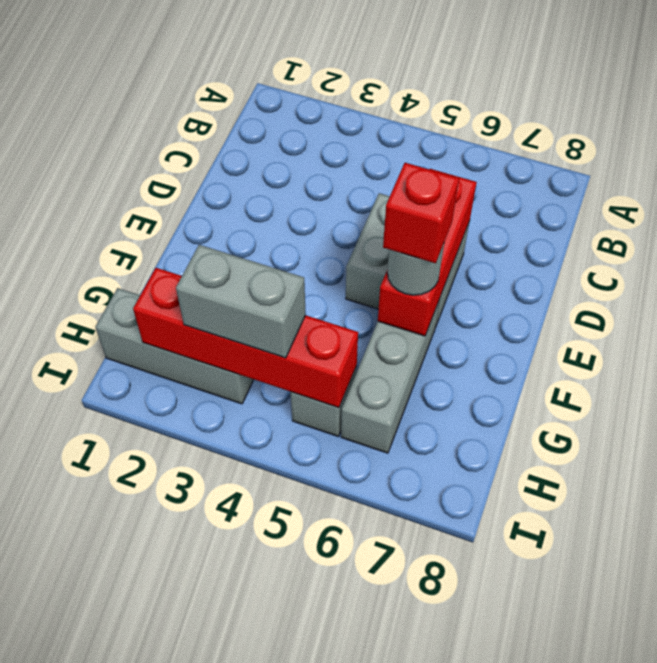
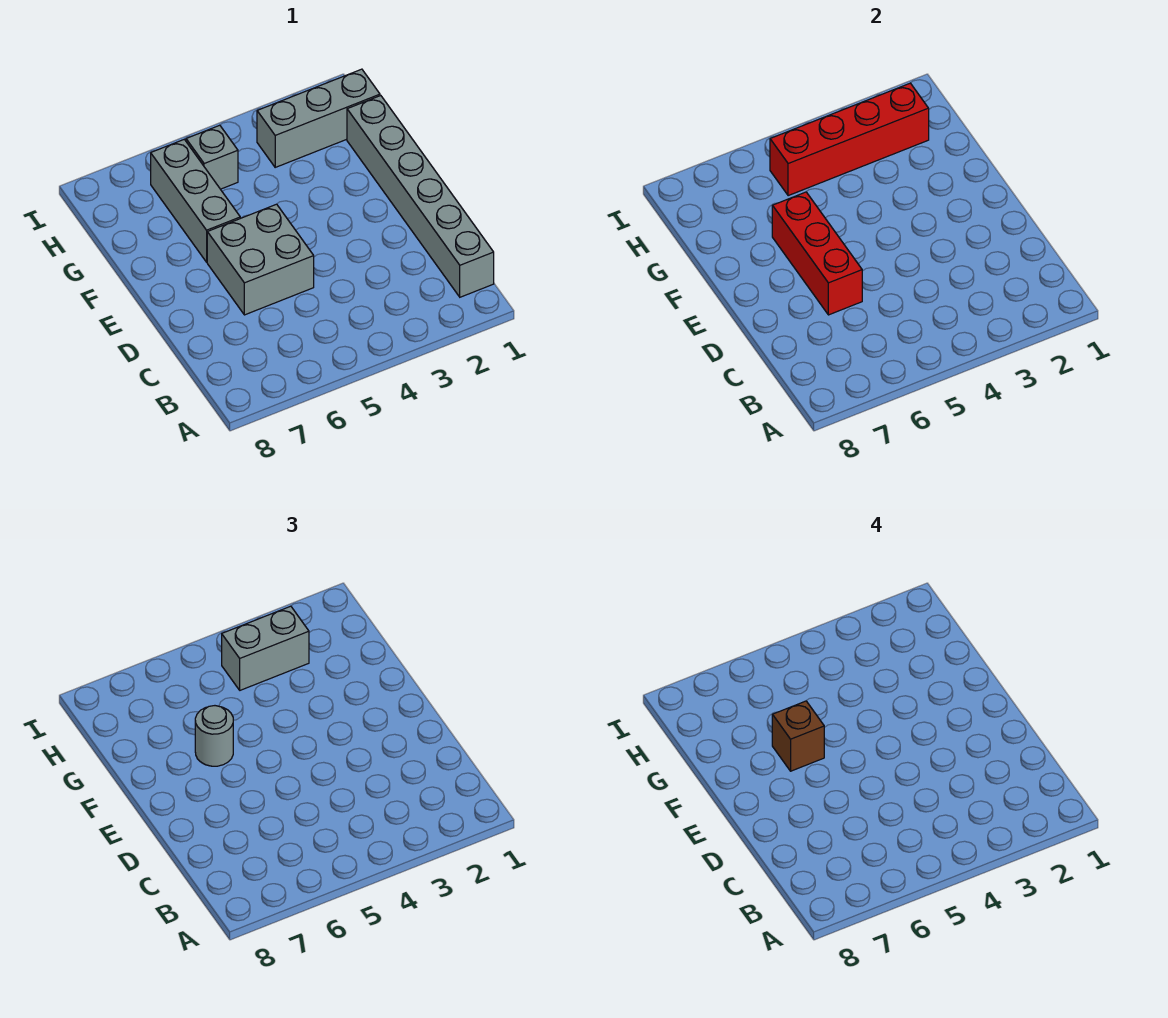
none -> grey brick B1:G1 level 1
red brick F6 level 4 -> brown brick F6 level 4

